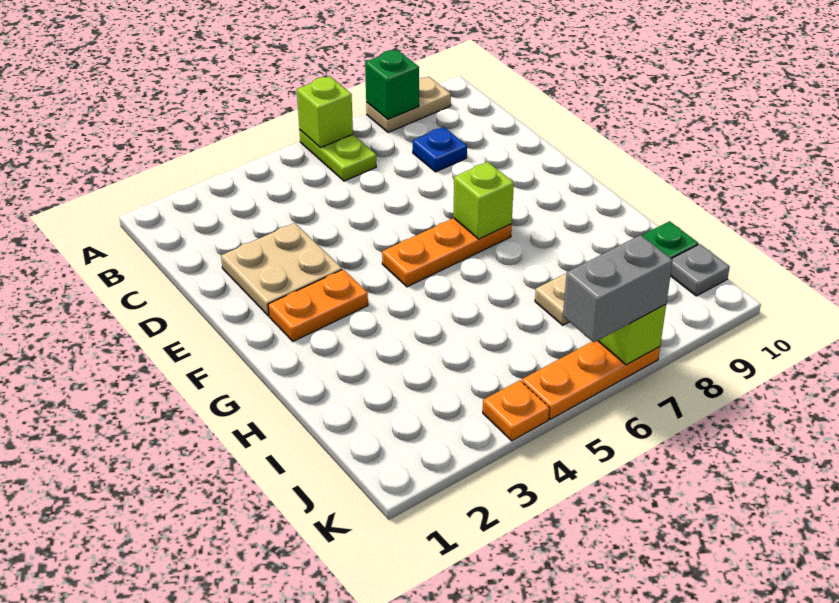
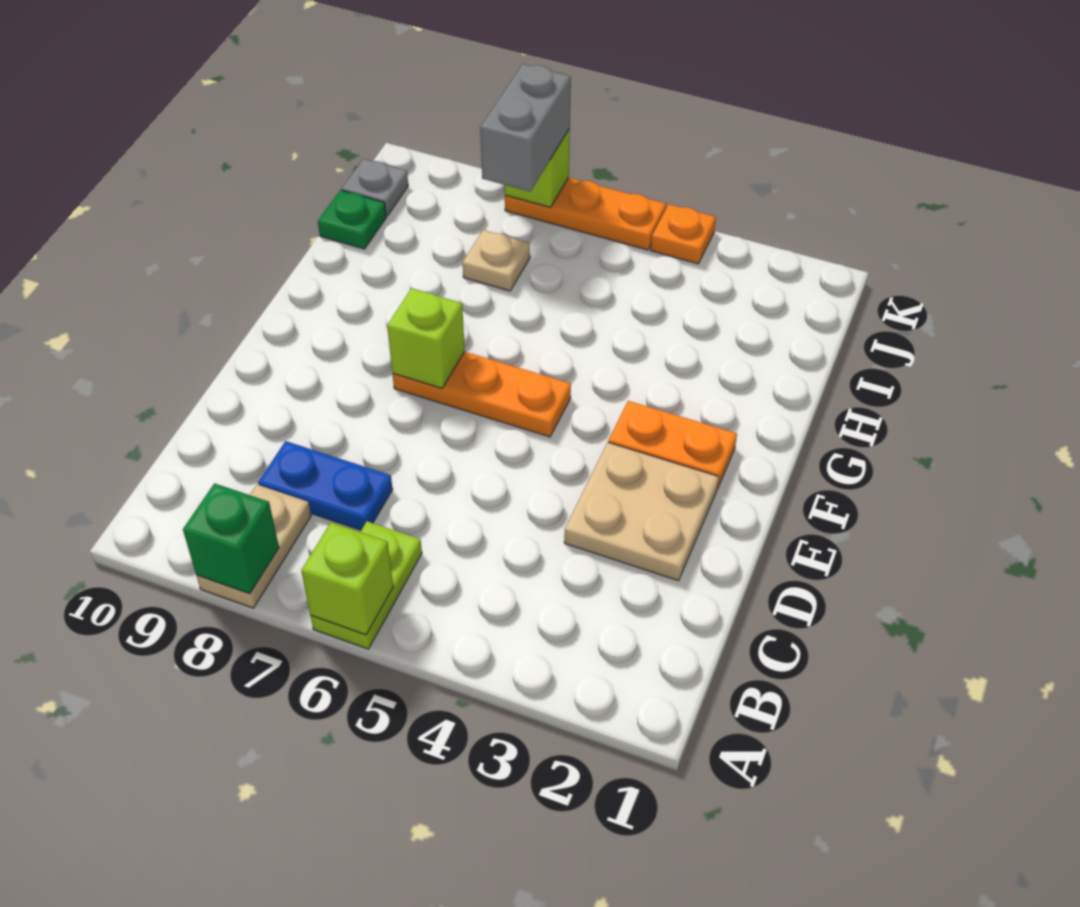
tan plate A8:A9 level 1 -> tan plate A8:B8 level 1
blue plate C8 level 1 -> blue plate C7:C8 level 1
grey brick K6:K7 level 3 -> grey brick J7:K7 level 3

